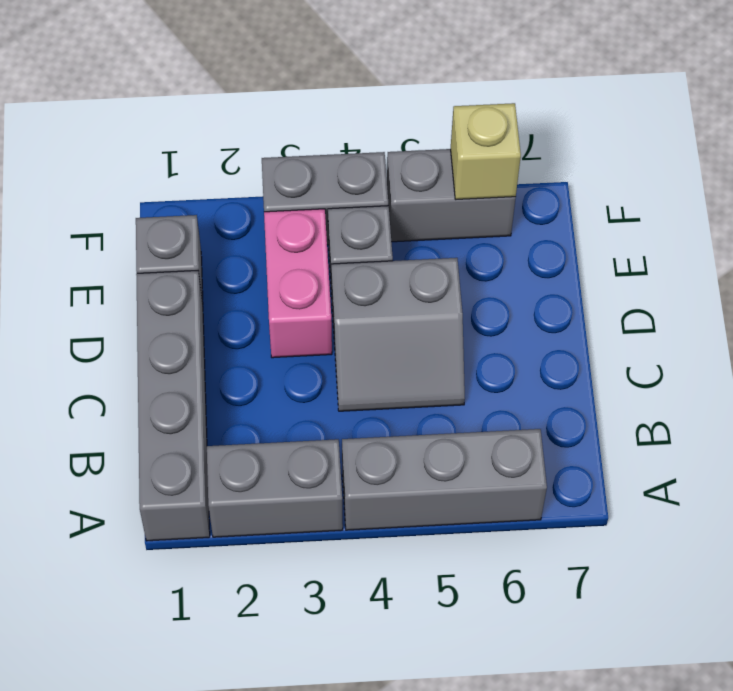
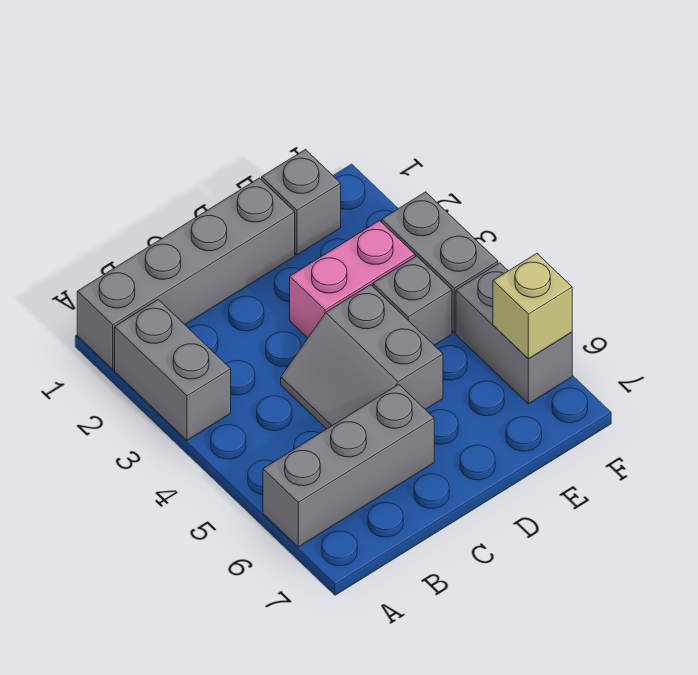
grey brick A4:A6 level 1 -> grey brick A6:C6 level 1

